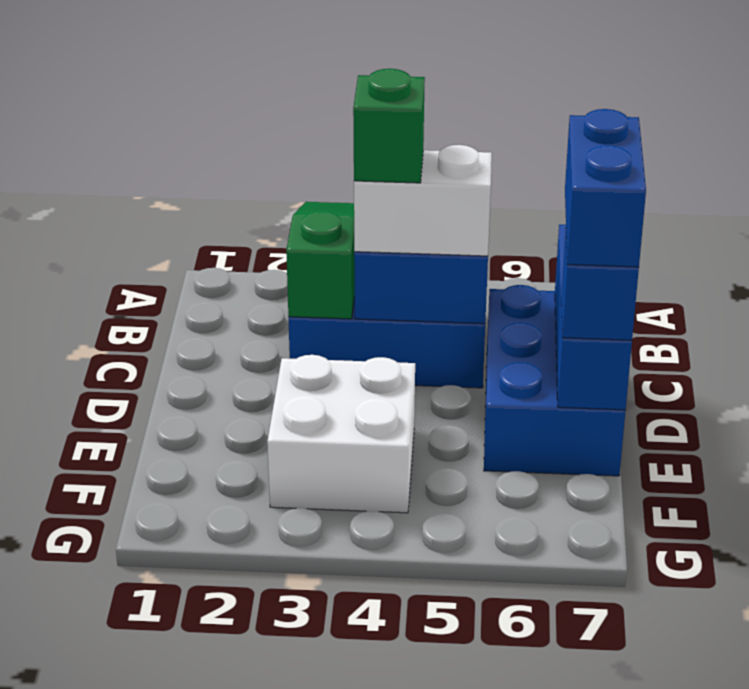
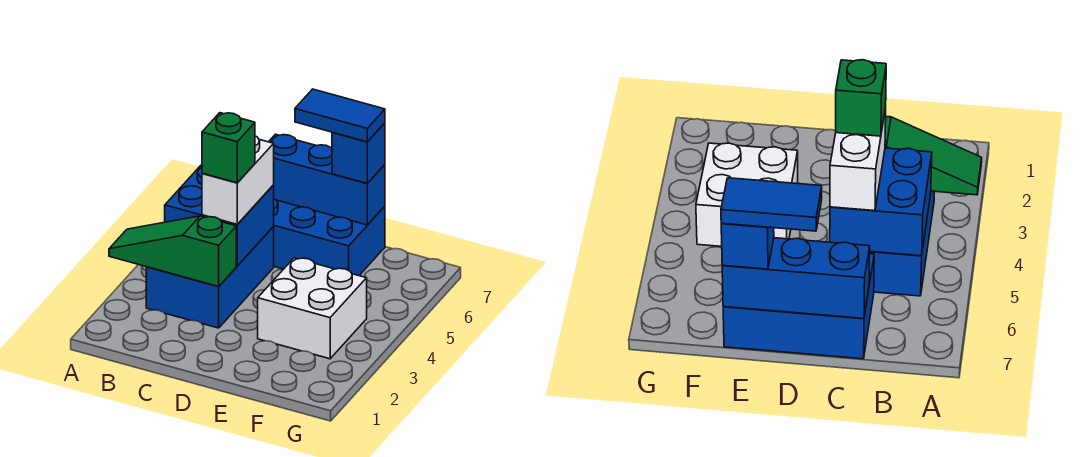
blue brick D7:E7 level 4 -> blue tile D7:E7 level 4

